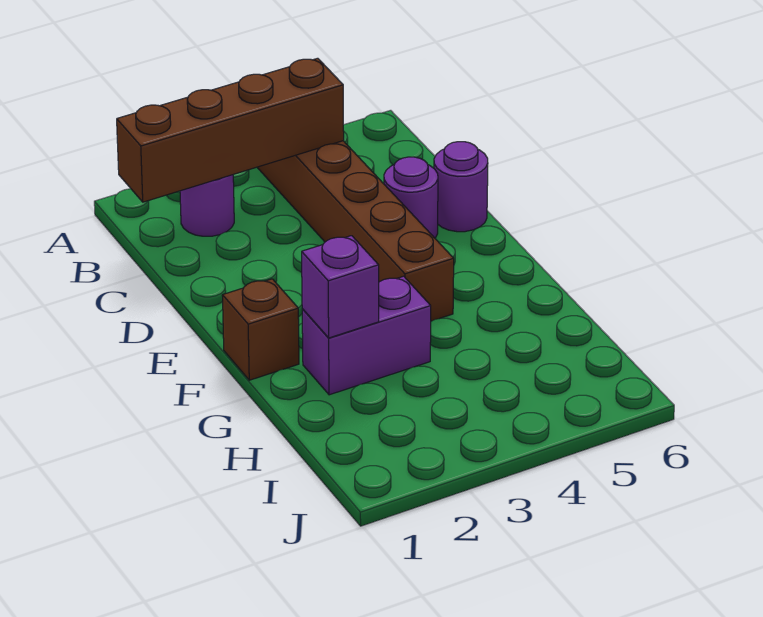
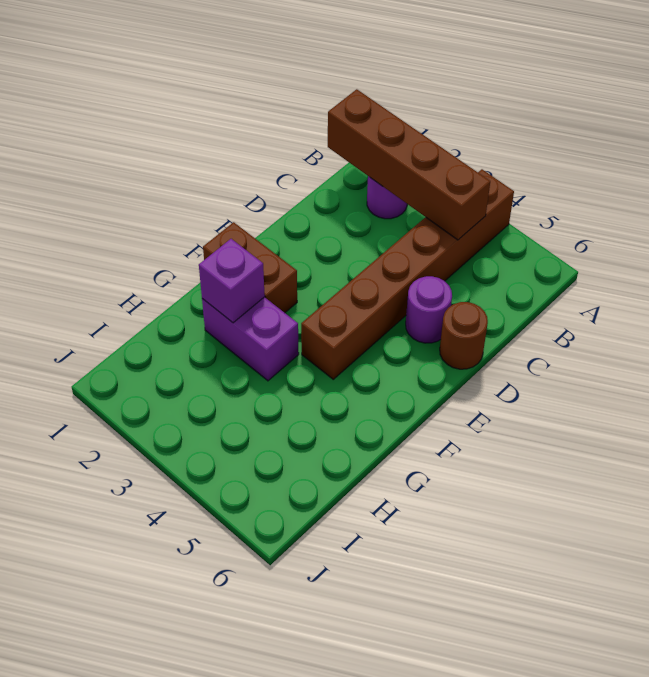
purple round brick D6 level 1 -> brown round brick D6 level 1
brown brick F1 level 1 -> brown brick F1:F2 level 1

